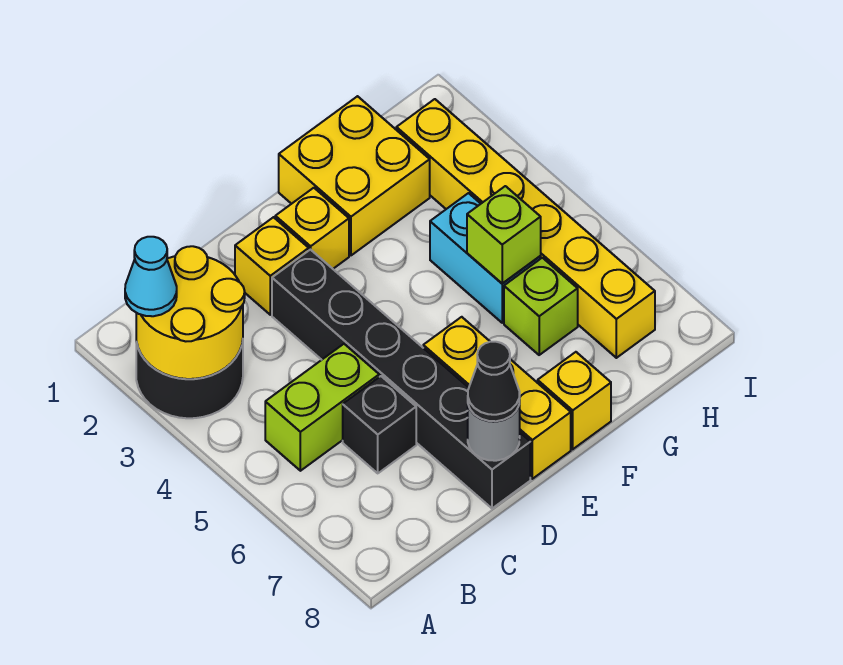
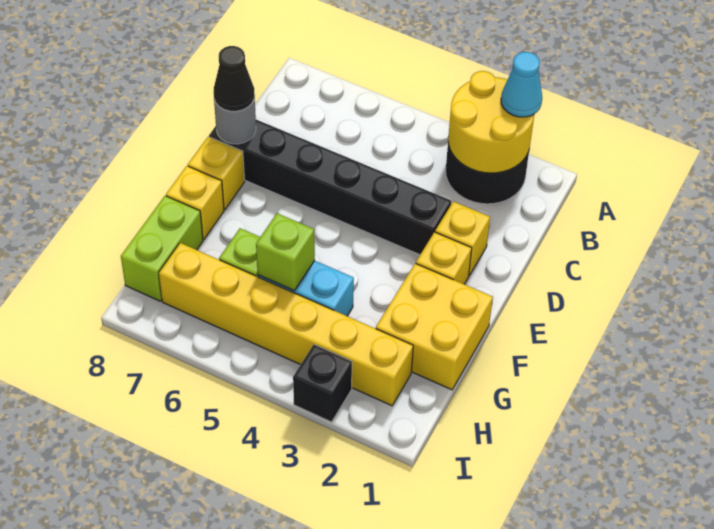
lime brick B5:C5 level 1 -> lime brick G8:H8 level 1
black brick C6 level 1 -> black brick I3 level 1
yellow brick E6:E8 level 1 -> yellow brick E8 level 1

